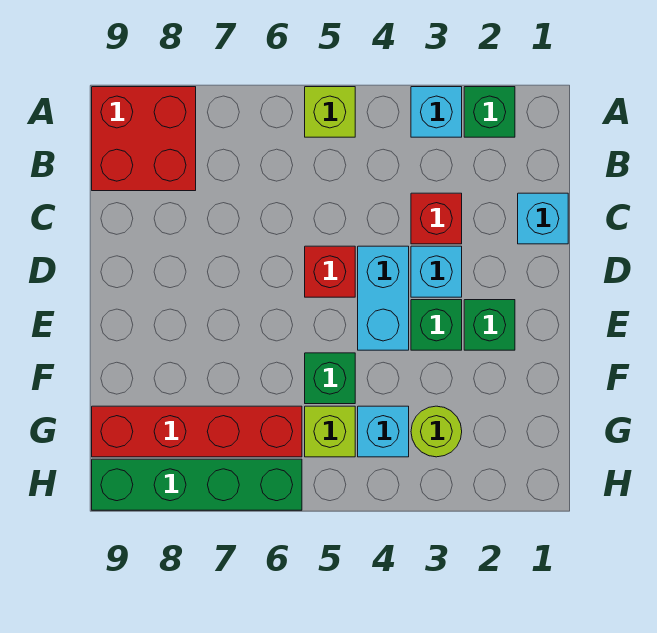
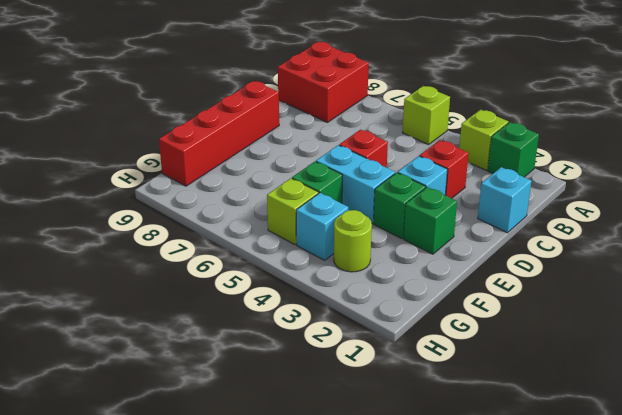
cyan brick A3 level 1 -> lime brick A3 level 1
cyan brick D4:E4 level 1 -> cyan brick E4:E5 level 1
red brick G6:G9 level 1 -> red brick D9:G9 level 1
green brick H6:H9 level 1 -> none

